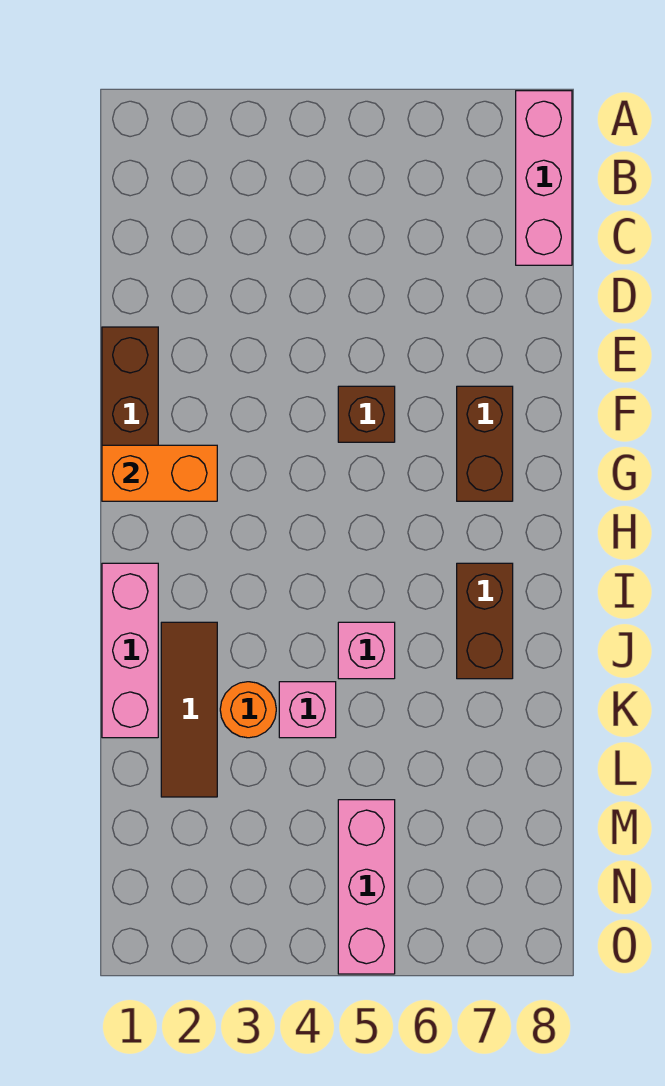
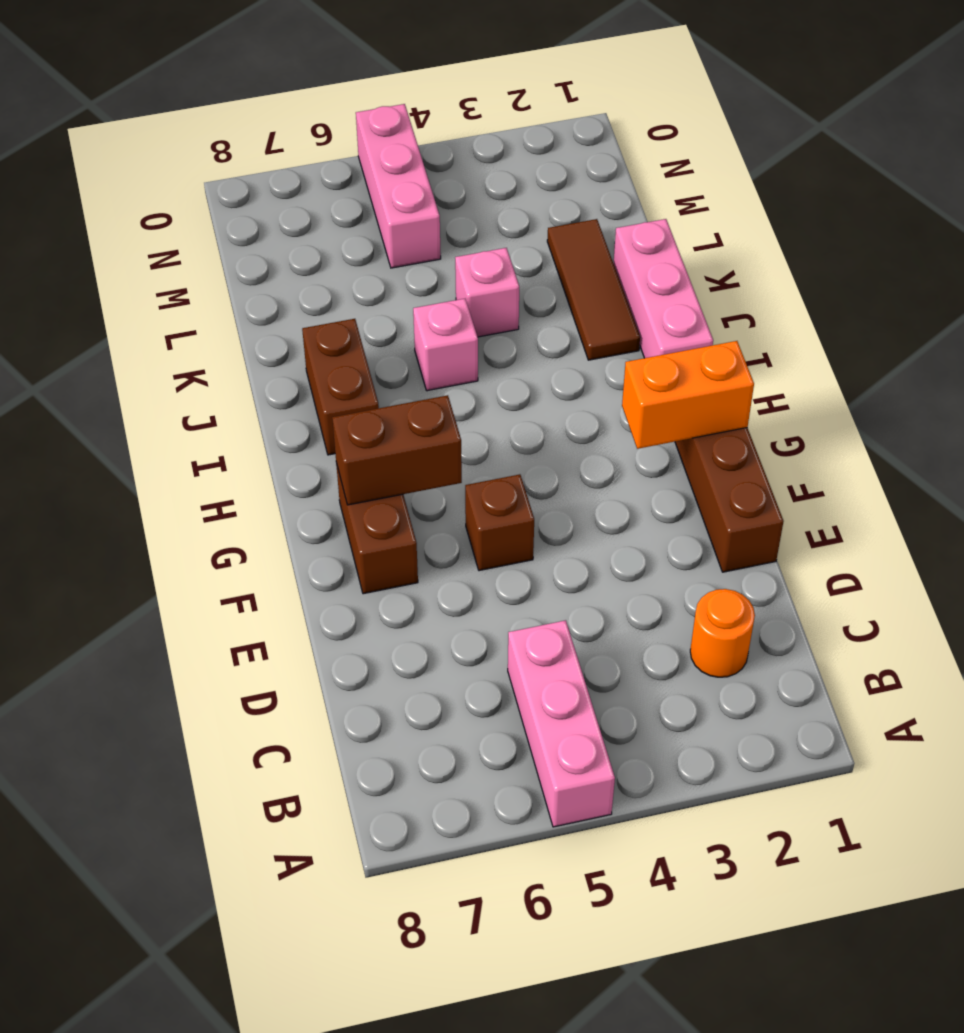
pink brick A8:C8 level 1 -> pink brick A5:C5 level 1
none -> brown brick G6:G7 level 2
orange round brick K3 level 1 -> orange round brick C2 level 1

